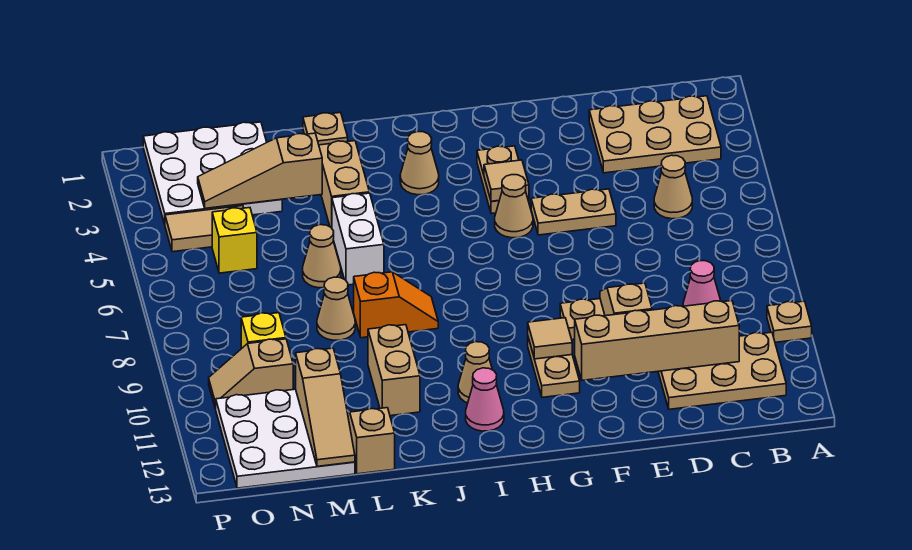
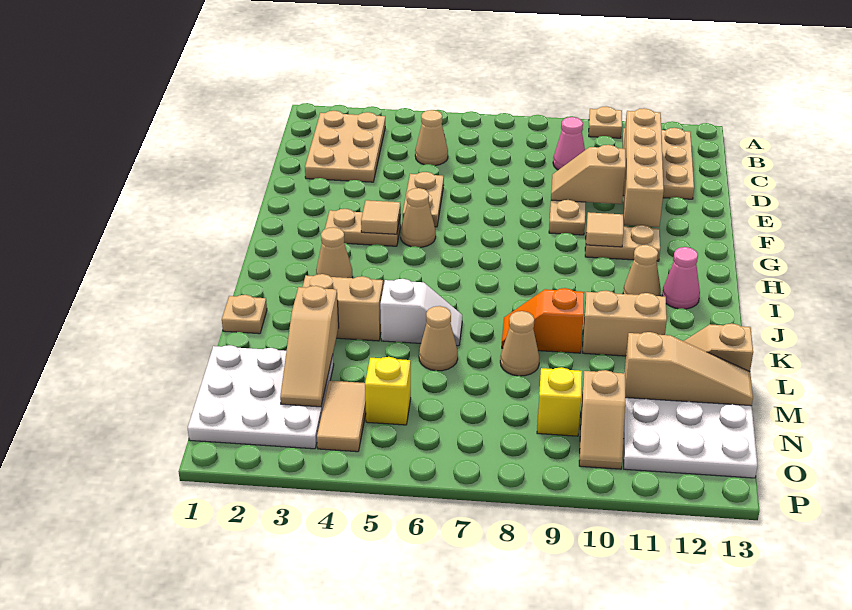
orange slope J8:K8 level 1 top K -> orange slope K8:K9 level 1 top 9
white brick K5:K6 level 1 -> white slope K5:K6 level 1 top 5

